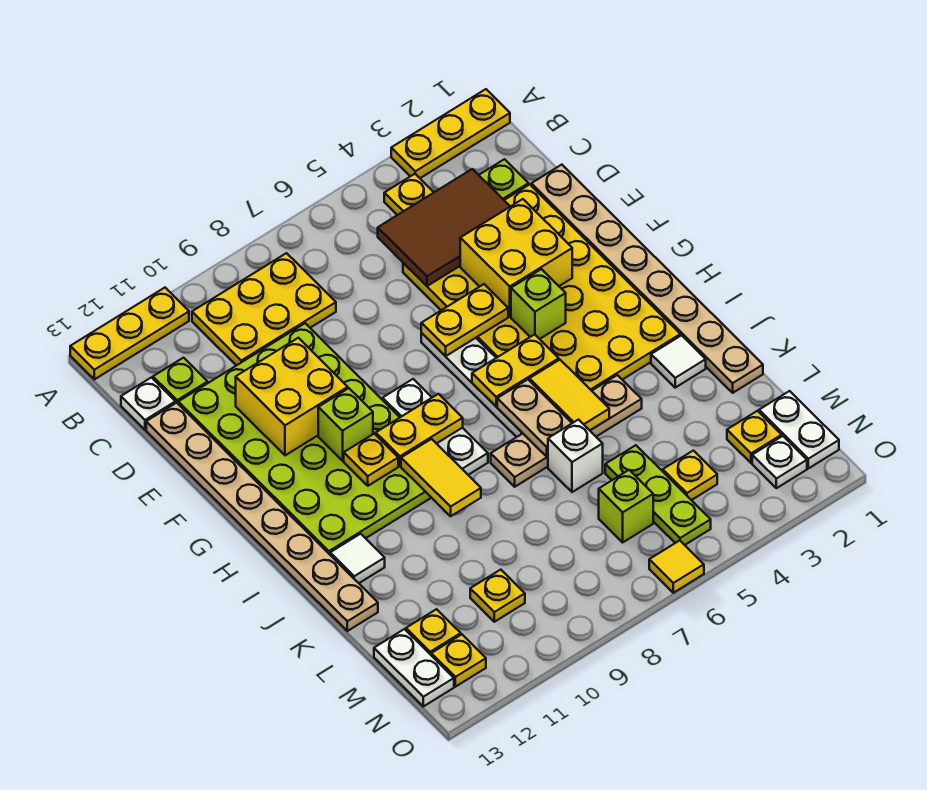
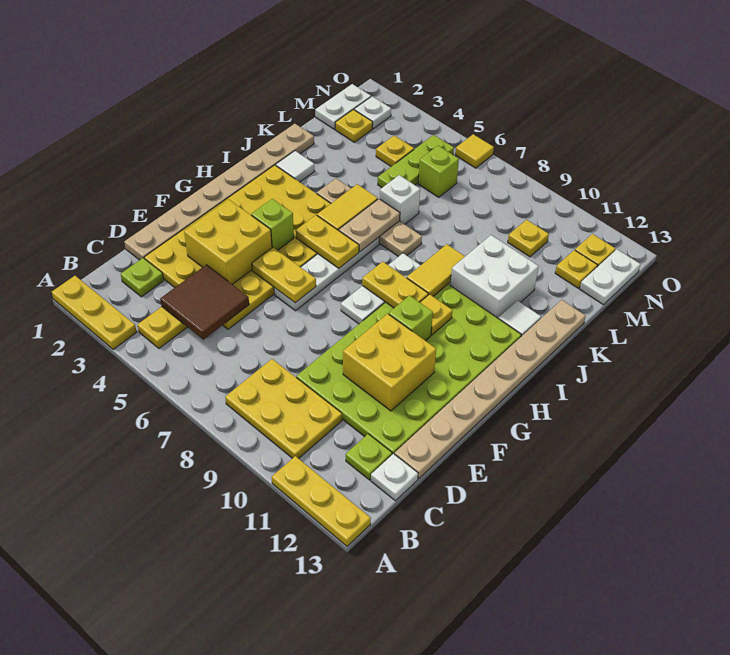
brown tile C3:D5 level 2 -> brown tile C4:D5 level 2
none -> white brick J10:K11 level 1

